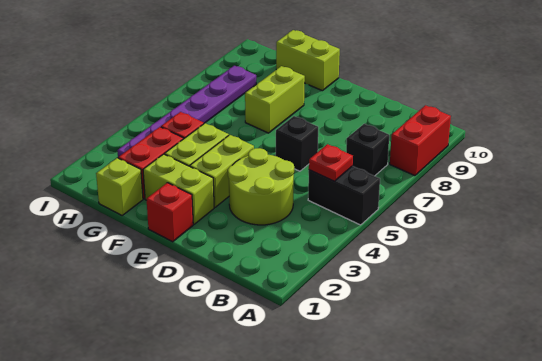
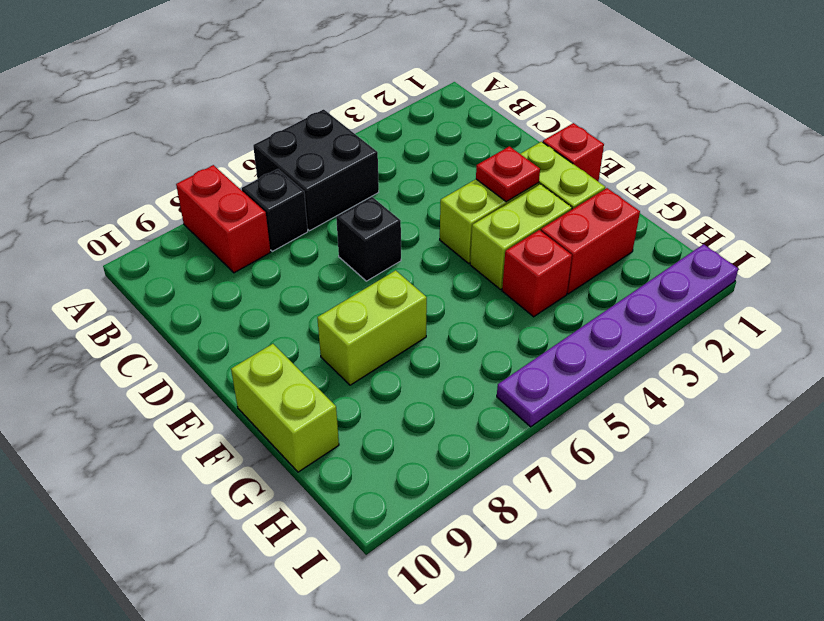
black brick A5:B5 level 1 -> black brick A5:B6 level 1
red brick A8:A9 level 1 -> red brick A8:B8 level 1
red plate B5 level 2 -> red plate E3 level 2
lime round brick C3:D4 level 1 -> none
lime brick G1 level 1 -> none
purple plate H3:H8 level 1 -> purple plate I1:I6 level 1

